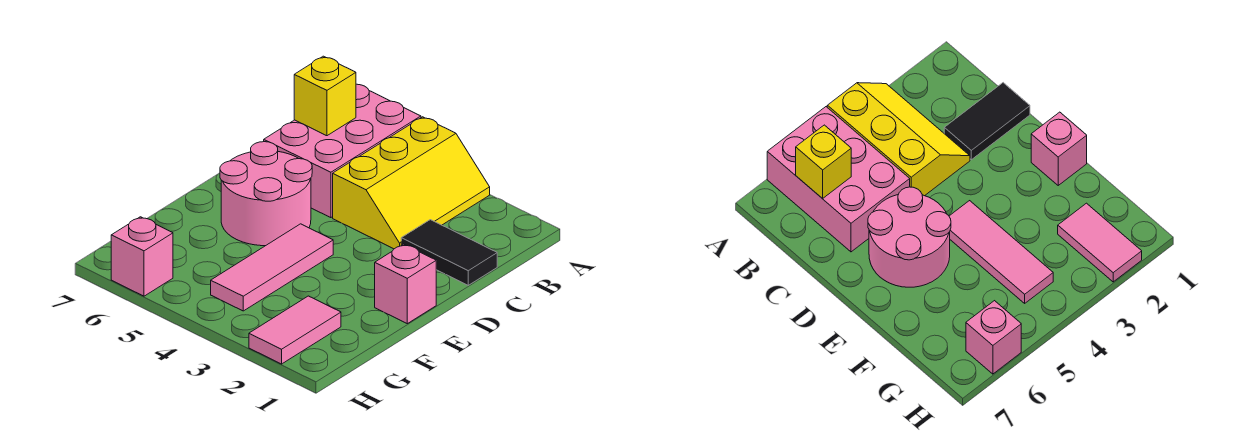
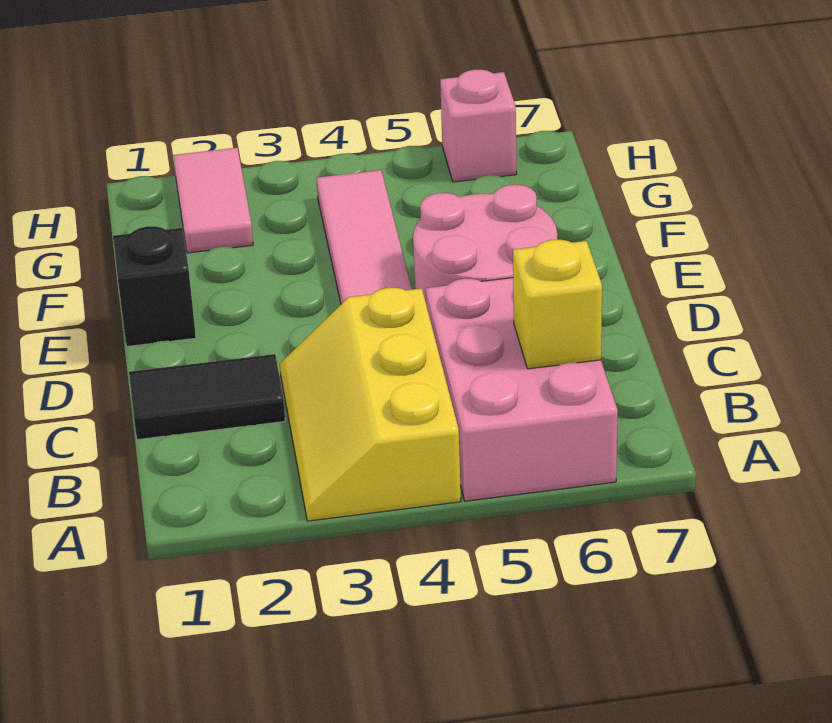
pink brick E1 level 1 -> black brick E1 level 1

